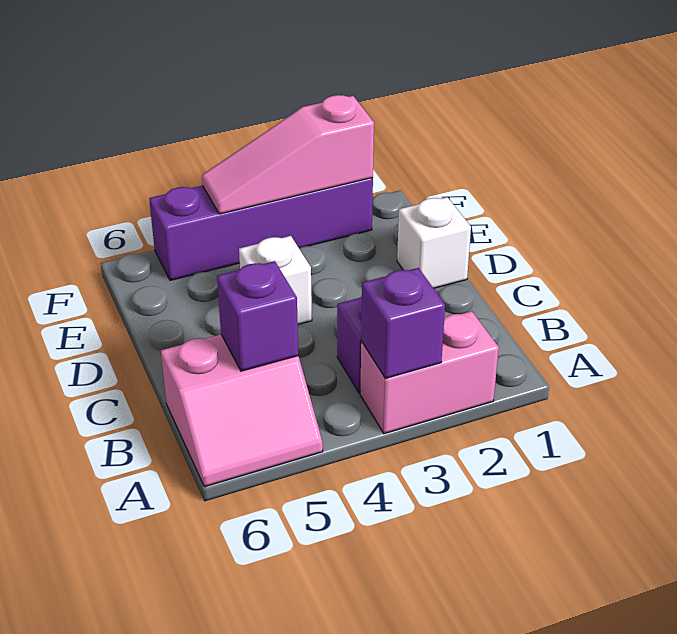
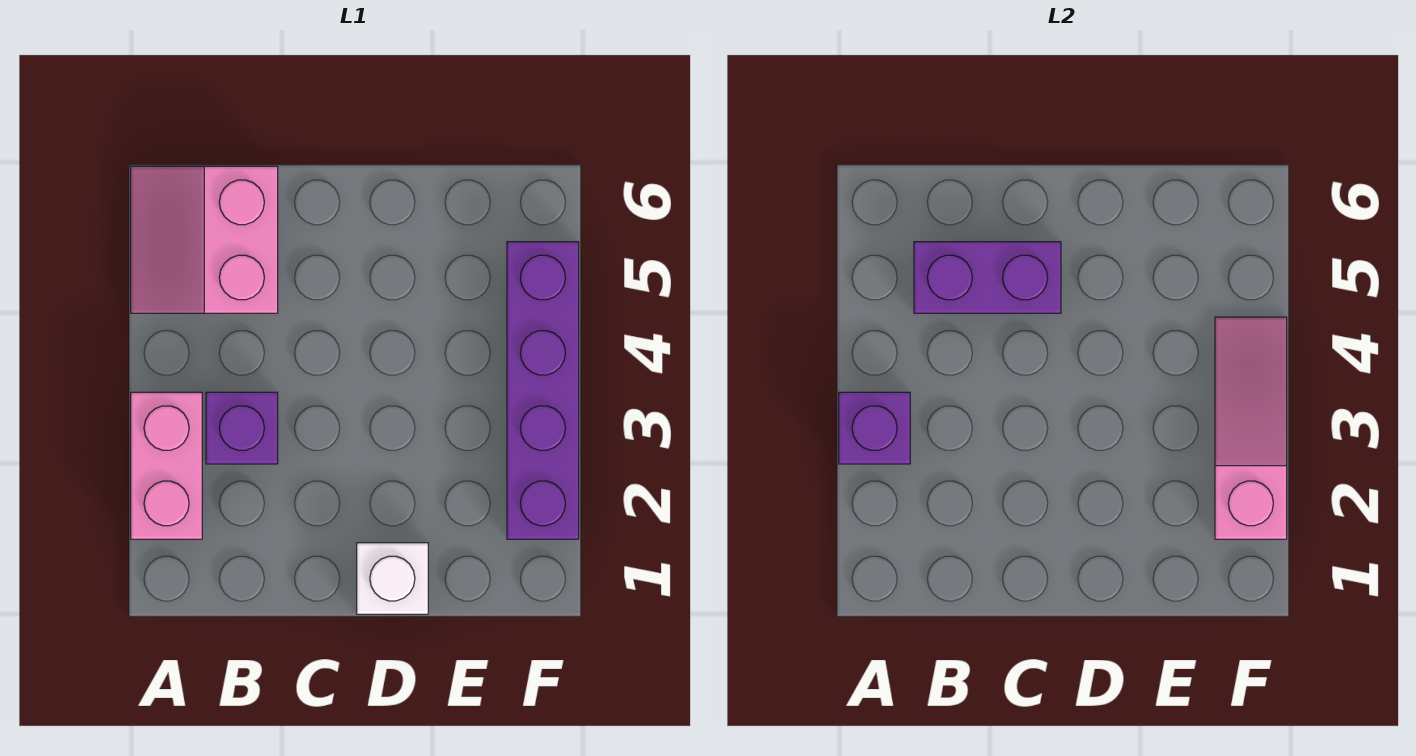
purple brick B5 level 2 -> purple brick B5:C5 level 2
white brick D4 level 1 -> none

